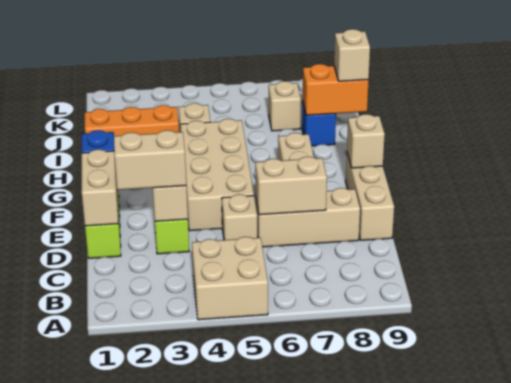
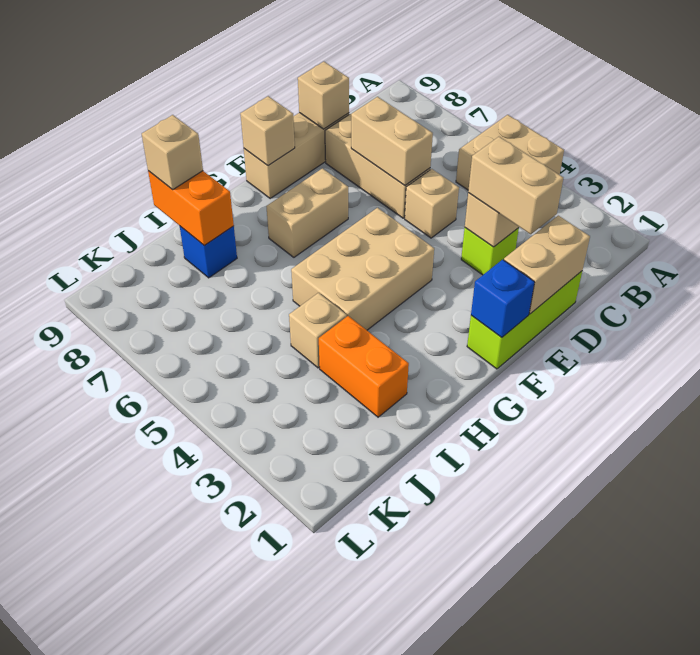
tan brick E4:H5 level 1 -> tan brick F4:H5 level 1
orange brick I1:I3 level 1 -> orange brick I2:I3 level 1
tan brick J7 level 1 -> tan brick D9 level 2

